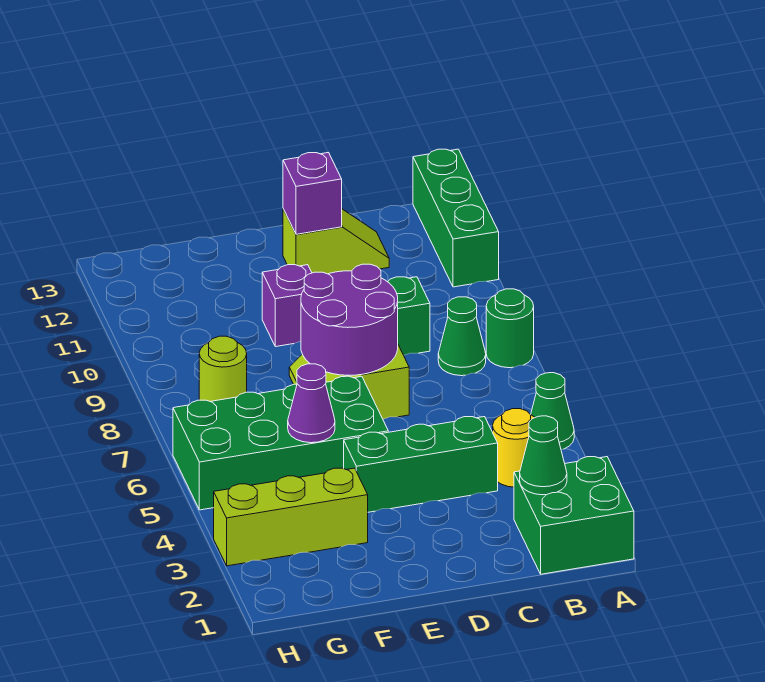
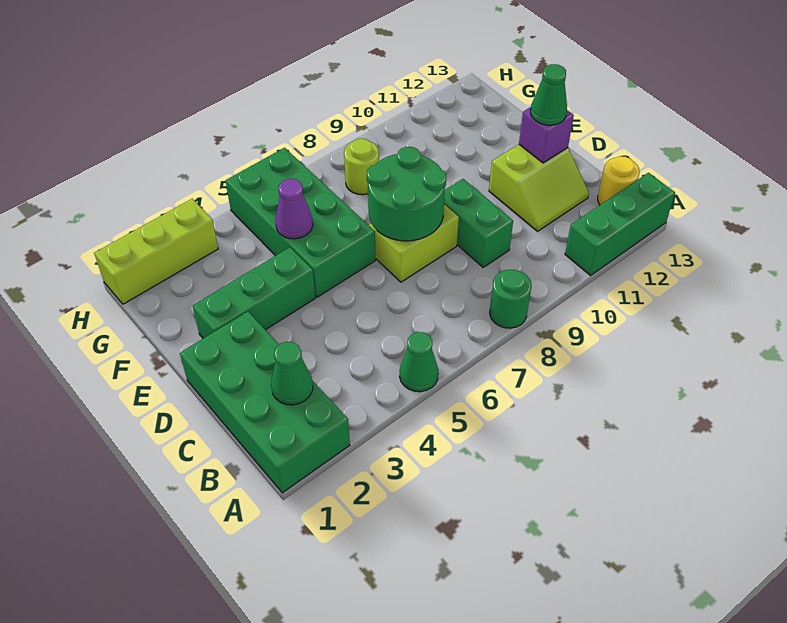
green brick A1:B2 level 1 -> green brick A1:D2 level 1
yellow round brick B4 level 1 -> yellow round brick B13 level 1
green cone B8 level 1 -> green cone D12 level 3
green brick C4:E4 level 1 -> green brick E2:E4 level 1
lime slope C12:D12 level 1 top D -> lime slope C11:D12 level 1 top D
purple round brick D7:E8 level 2 -> green round brick D7:E8 level 2
purple brick E10 level 1 -> none
lime brick F3:H3 level 1 -> lime brick H1:H3 level 1

